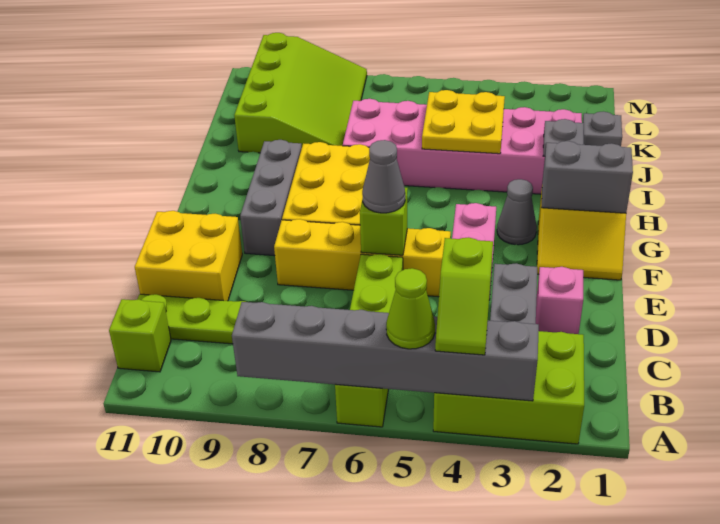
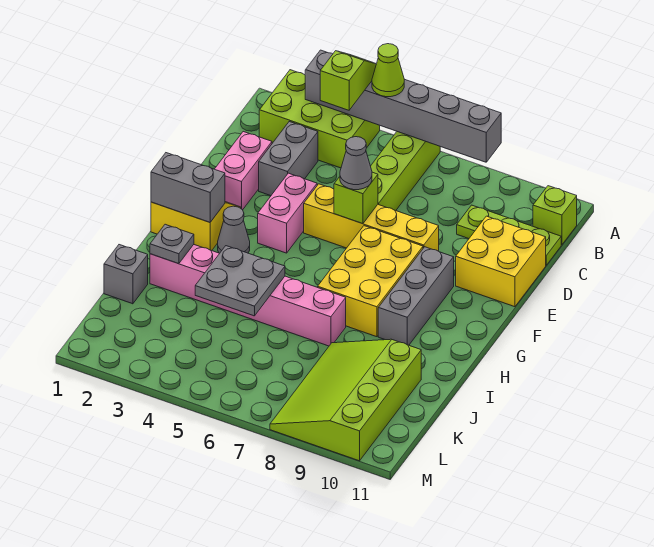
pink brick D2 level 1 -> pink brick D2:E2 level 1
pink brick I2:J7 level 1 -> pink brick I2:I7 level 1
yellow plate I4:J5 level 2 -> grey plate I4:J5 level 2

